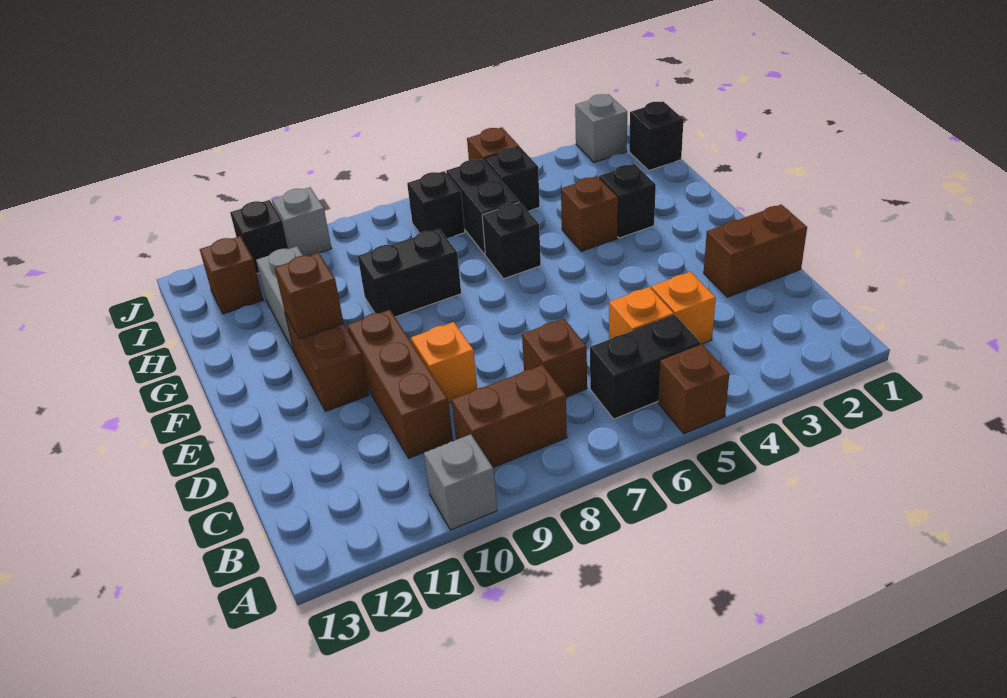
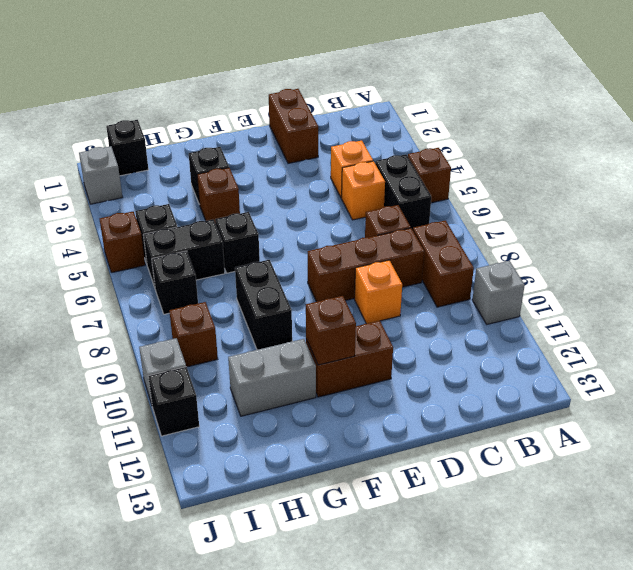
brown brick C10:E10 level 1 -> brown brick C8:E8 level 1
brown brick I12 level 1 -> brown brick I9 level 1

